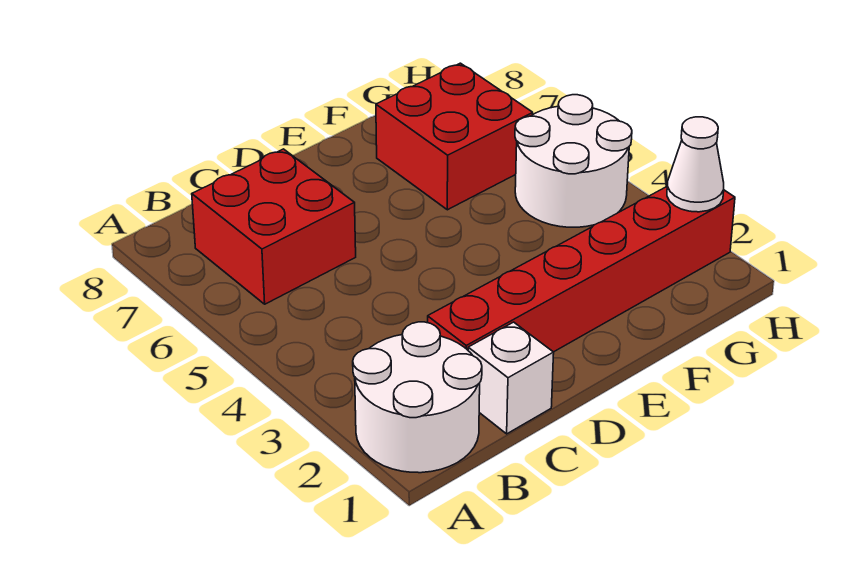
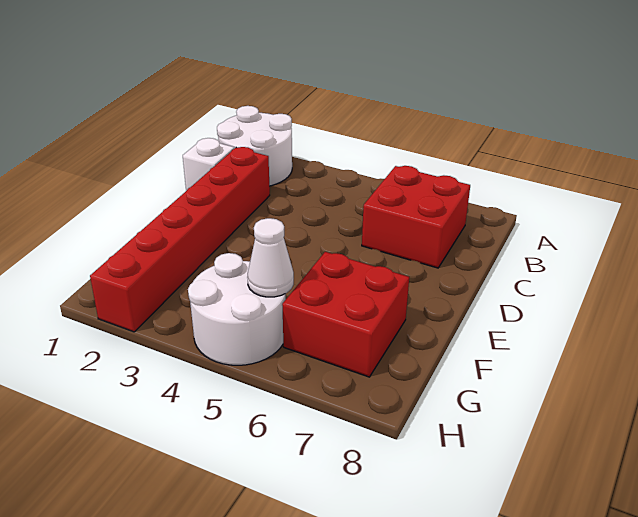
white cone H2 level 2 -> white cone G5 level 2

